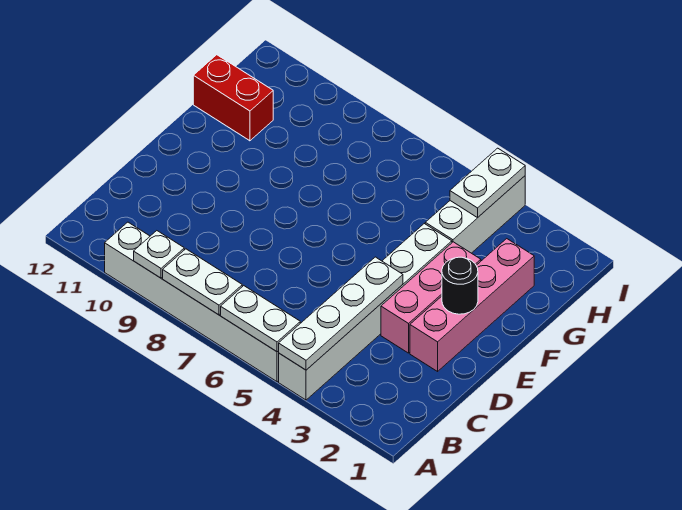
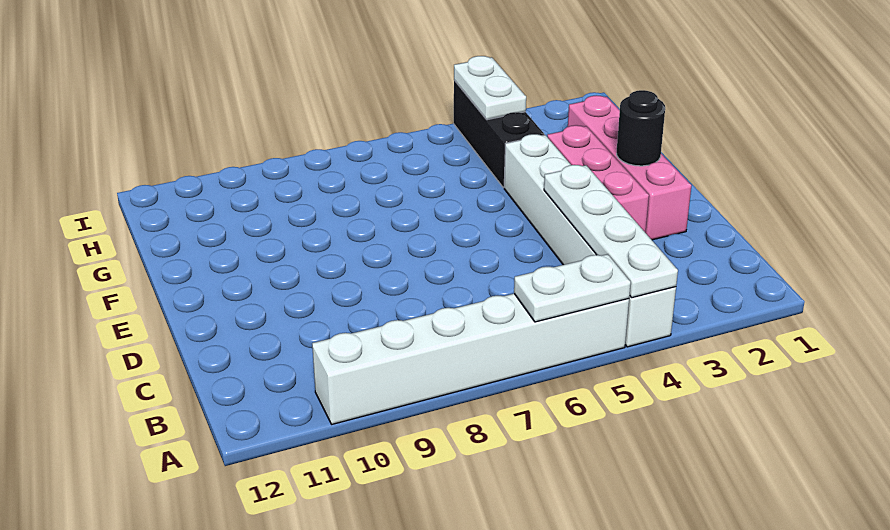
white plate A7:A8 level 2 -> none
white plate A9 level 2 -> none
white brick G4:I4 level 1 -> black brick G4:I4 level 1
red brick G11:G12 level 1 -> none

